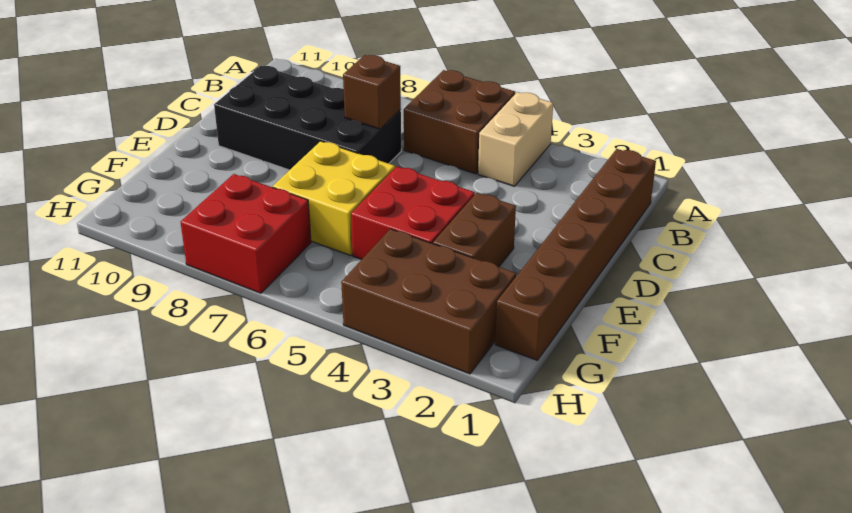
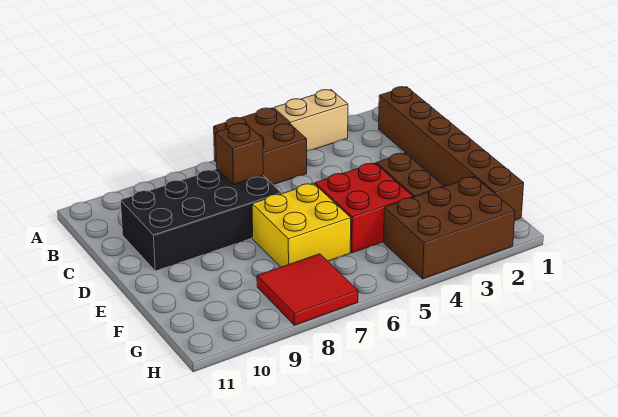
tan brick A4:B4 level 1 -> tan brick A3:A4 level 1
red brick G7:H8 level 1 -> red tile G7:H8 level 1

